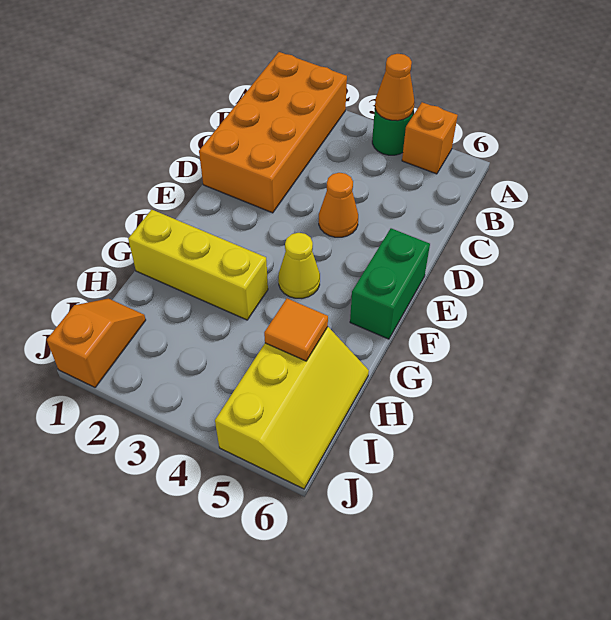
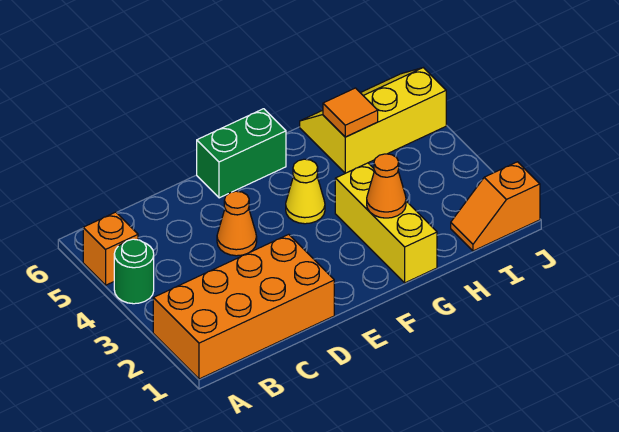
orange cone A4 level 2 -> orange cone G2 level 2

